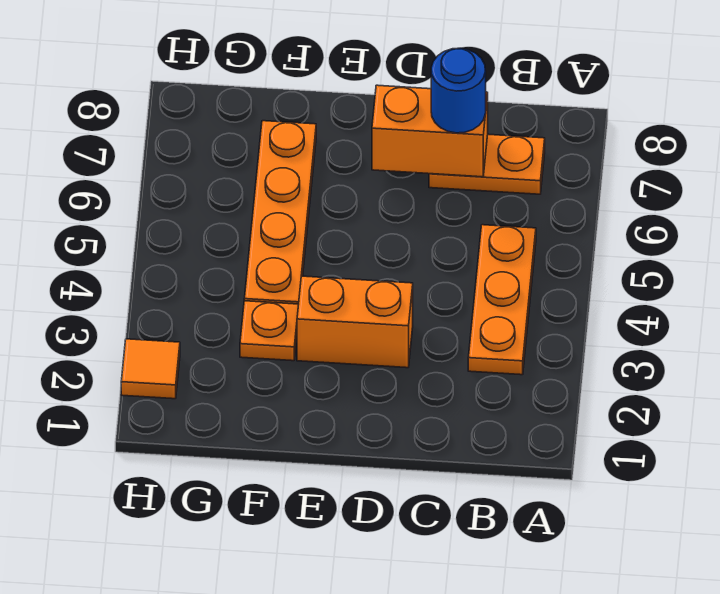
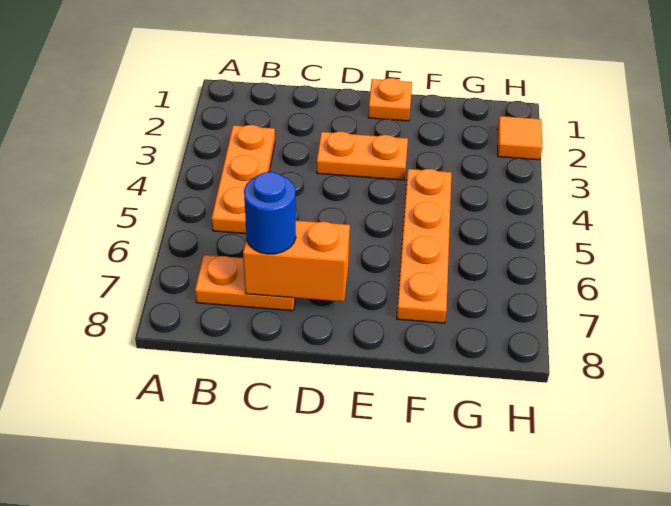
orange brick D3:E3 level 1 -> orange plate D3:E3 level 1
orange plate F3 level 1 -> orange plate E1 level 1

